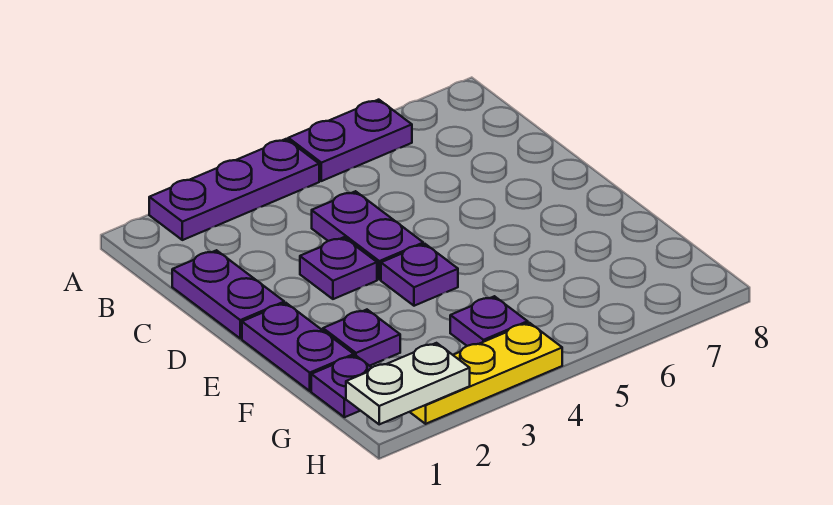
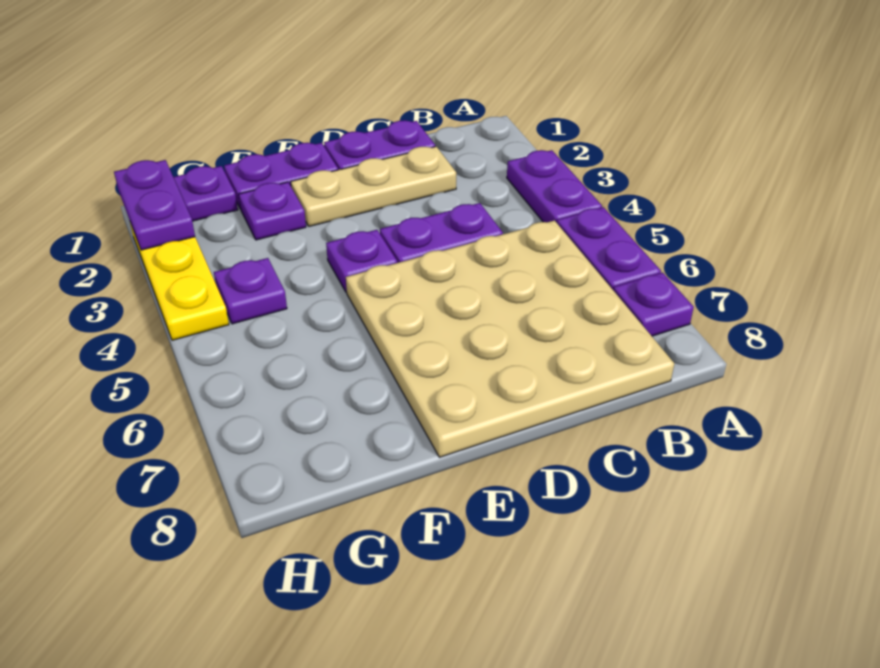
purple plate A2:A4 level 1 -> purple plate A3:A4 level 1
none -> tan plate B5:E8 level 1
none -> tan plate C2:E2 level 1
purple plate D3 level 1 -> purple plate A7 level 1
white plate H1:H2 level 2 -> purple plate H1:H2 level 2

